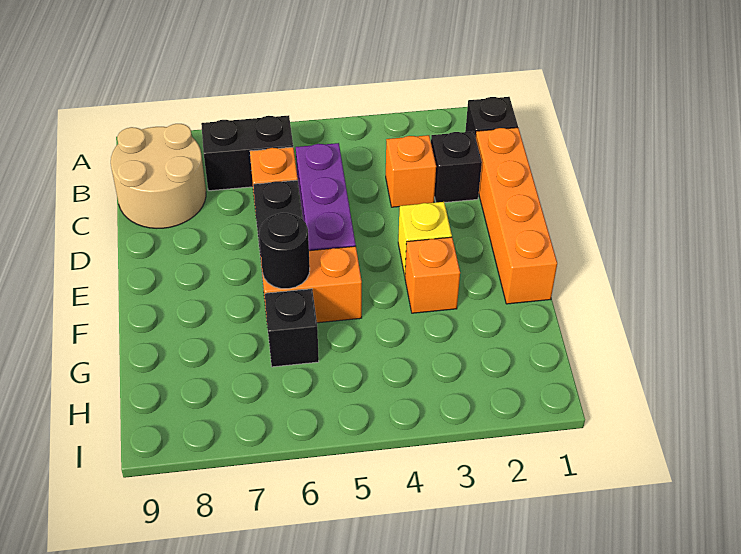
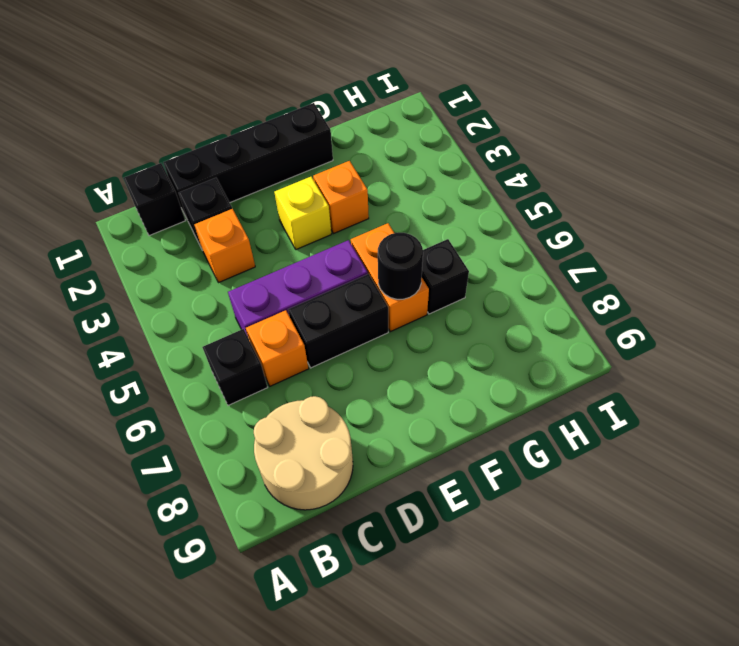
black brick B6:B7 level 1 -> black brick B6 level 1
orange brick C1:F1 level 1 -> black brick C1:F1 level 1

